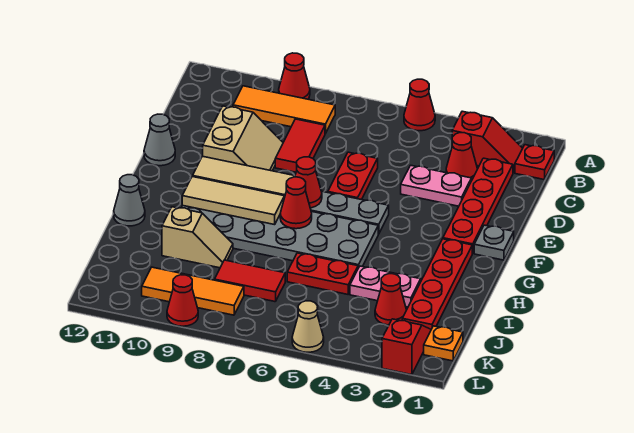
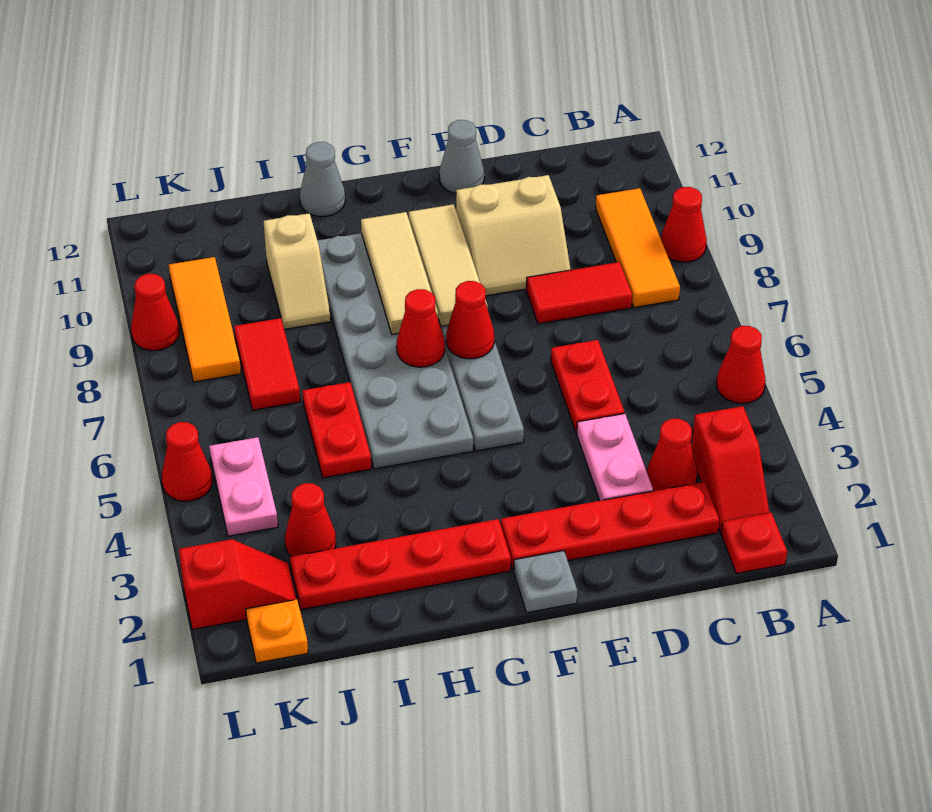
red plate D6:E6 level 1 -> red plate D5:D6 level 1
pink plate I3:I4 level 1 -> pink plate K4:K5 level 1
tan cone L5 level 1 -> red cone L5 level 1

